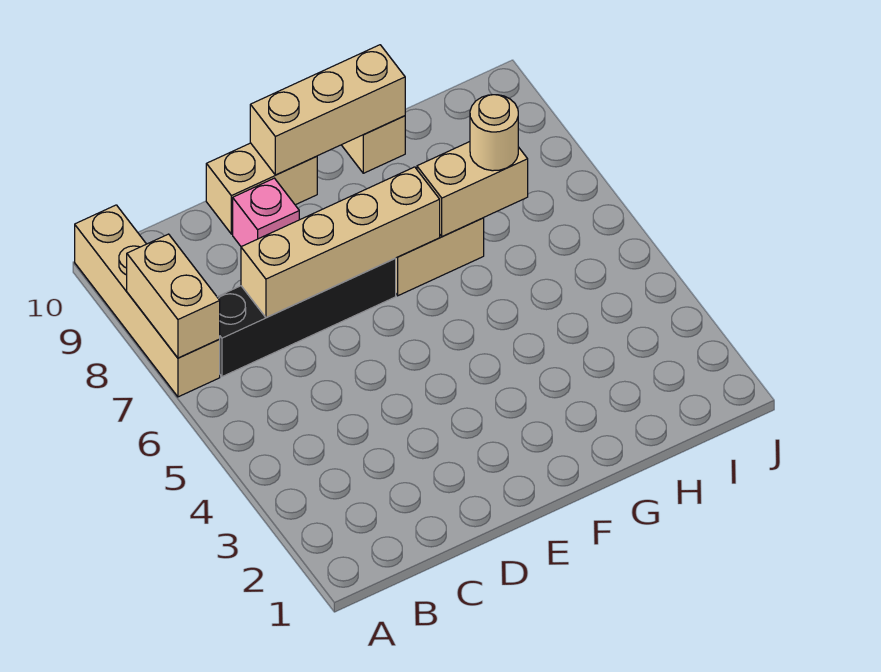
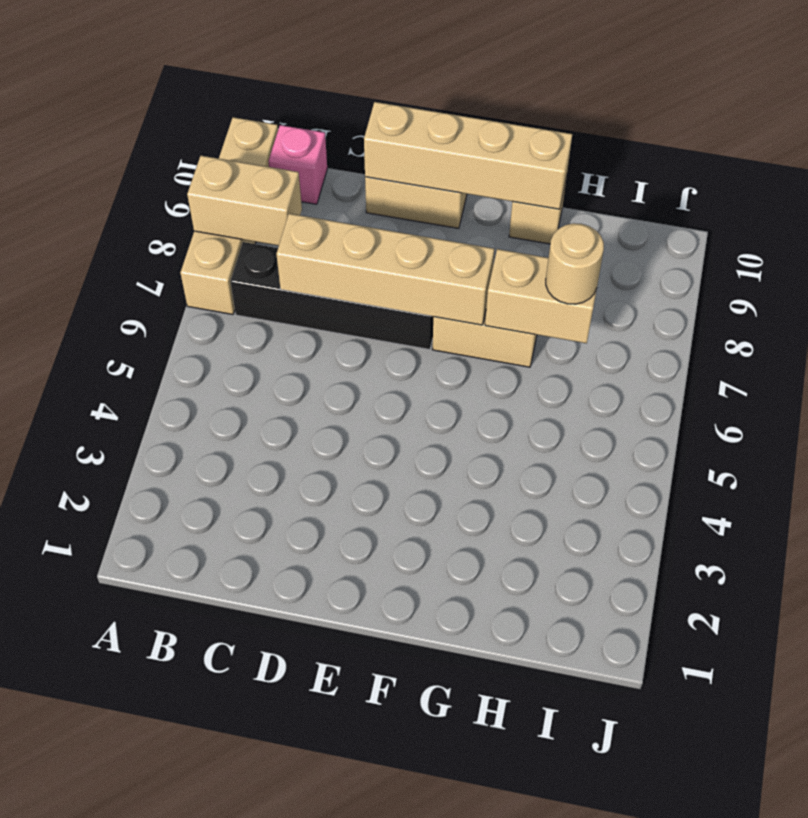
tan brick A7:A8 level 2 -> tan brick A8:B8 level 2
pink brick D9 level 1 -> pink brick B10 level 1
tan brick E10:G10 level 2 -> tan brick D10:G10 level 2

